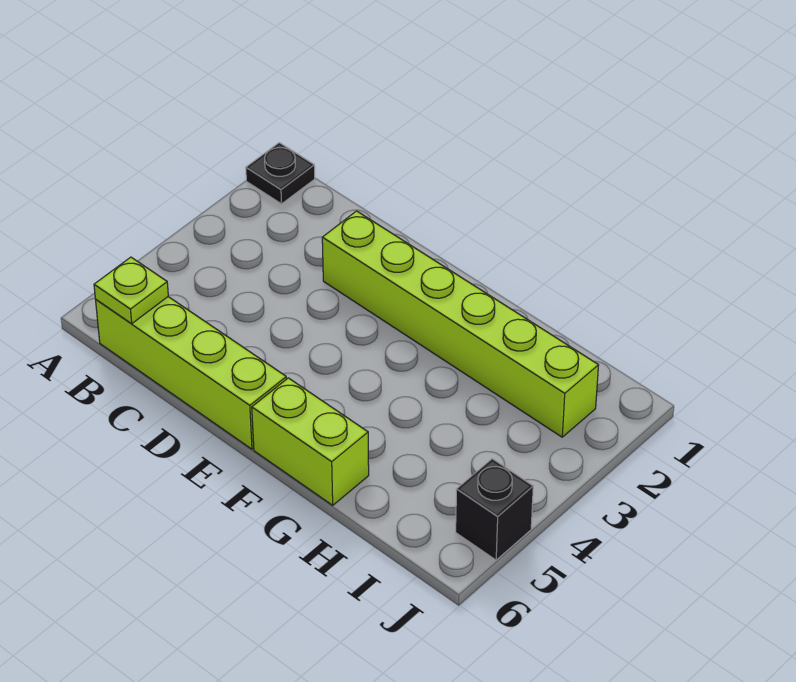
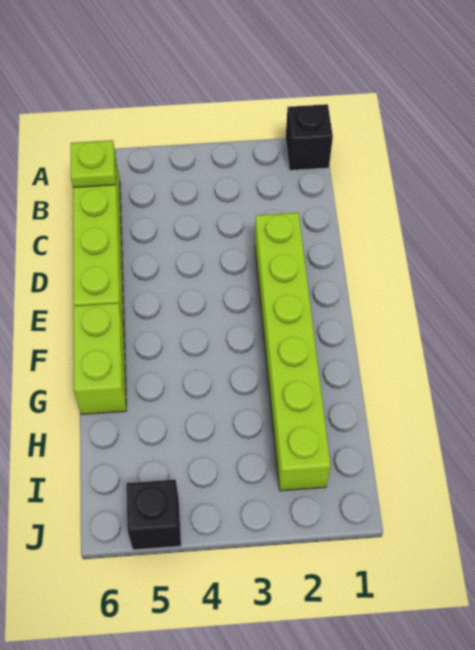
black plate A1 level 1 -> black brick A1 level 1

